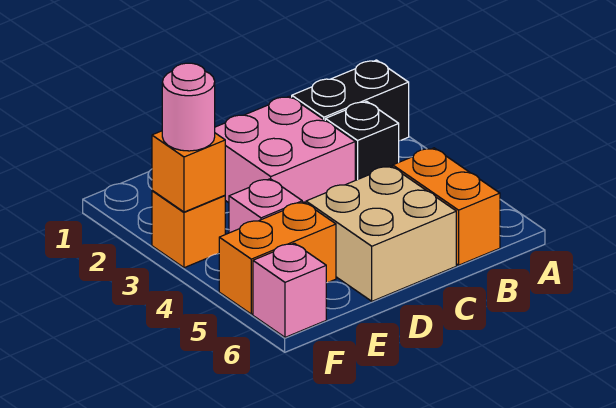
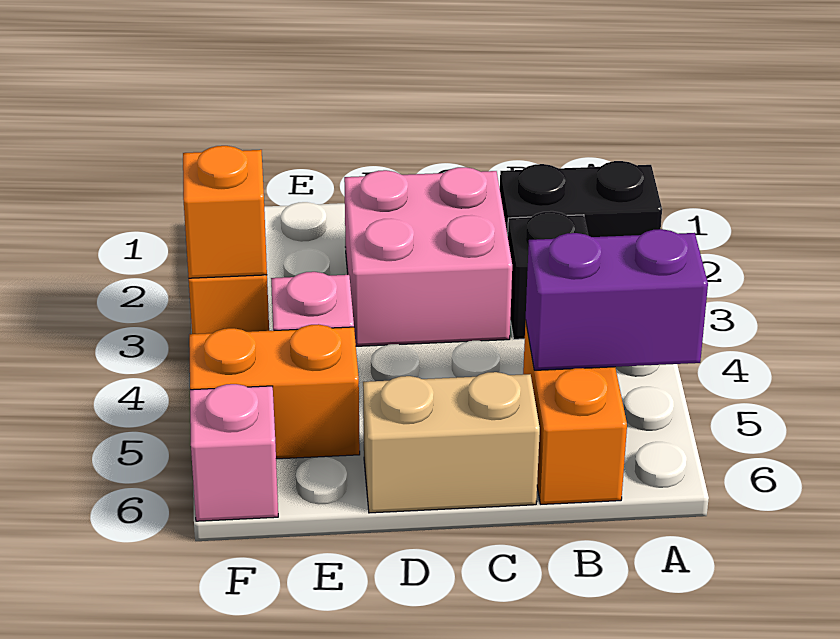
none -> purple brick A5:B5 level 2
tan brick C5:D6 level 1 -> tan brick C6:D6 level 1
pink round brick F3 level 3 -> none

